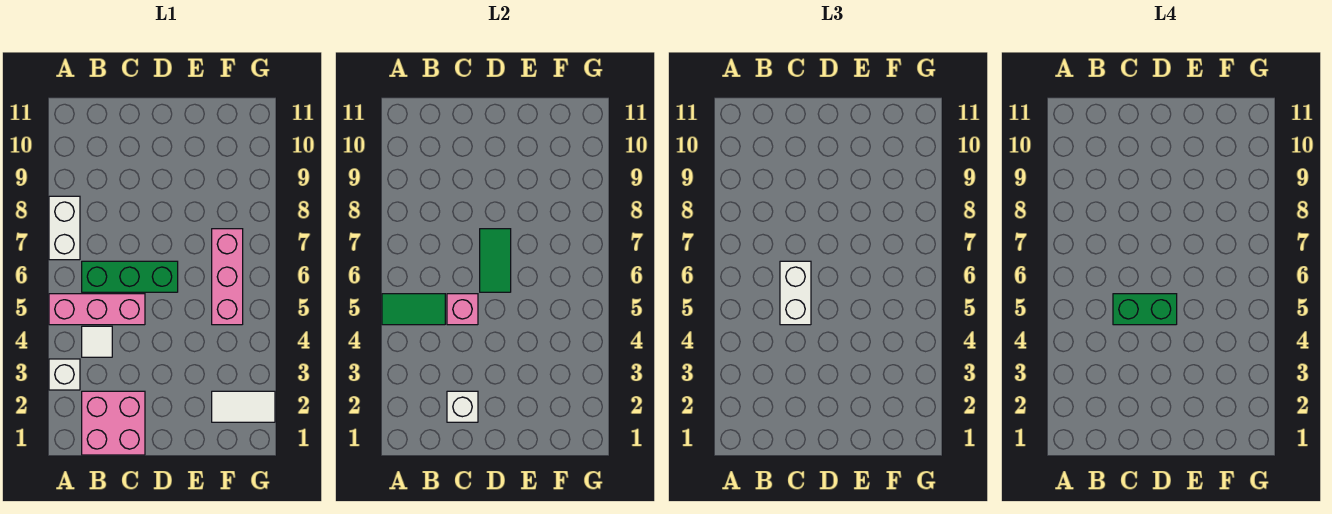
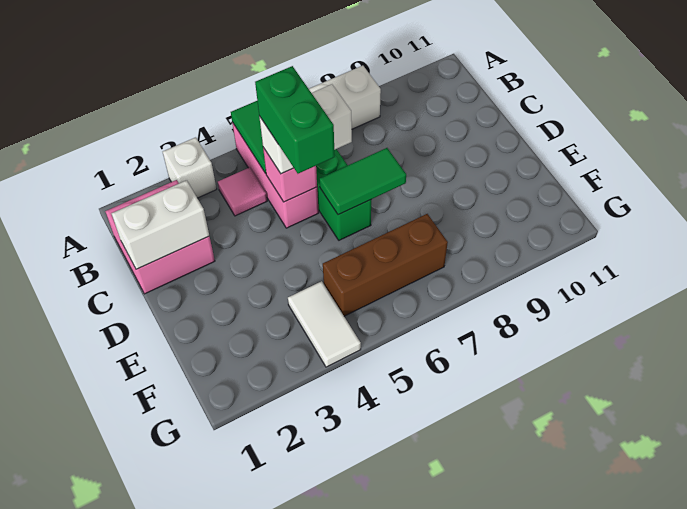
white tile B4 level 1 -> pink tile B4 level 1
white brick C2 level 2 -> white brick C1:C2 level 2
white tile F2:G2 level 1 -> white tile F4:G4 level 1
pink brick F5:F7 level 1 -> brown brick F5:F7 level 1

